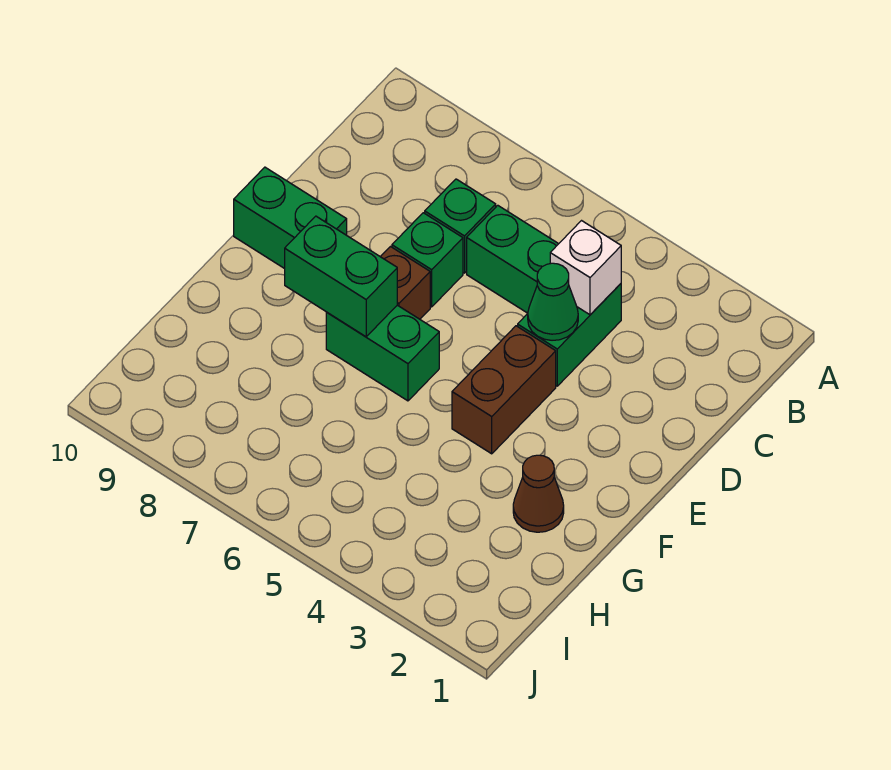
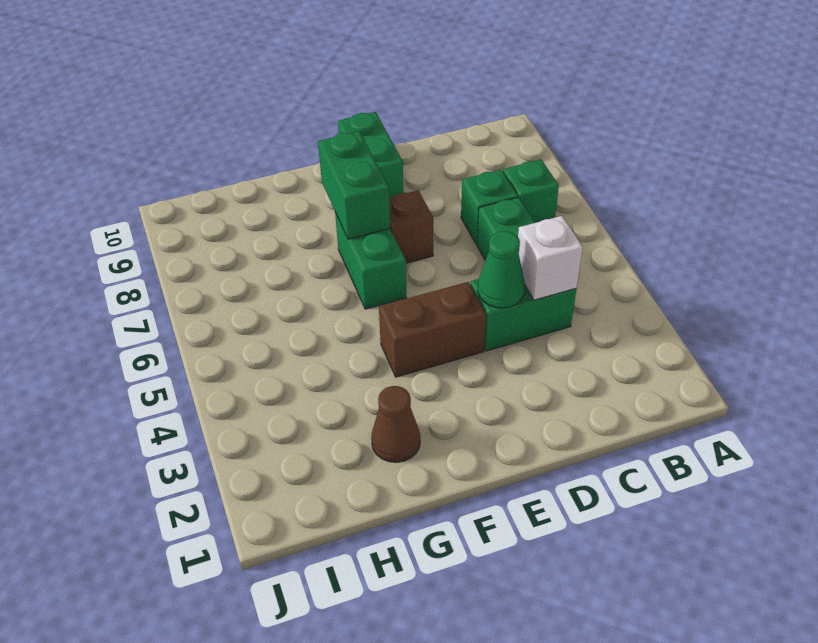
green brick D7 level 1 -> green brick B7 level 1

